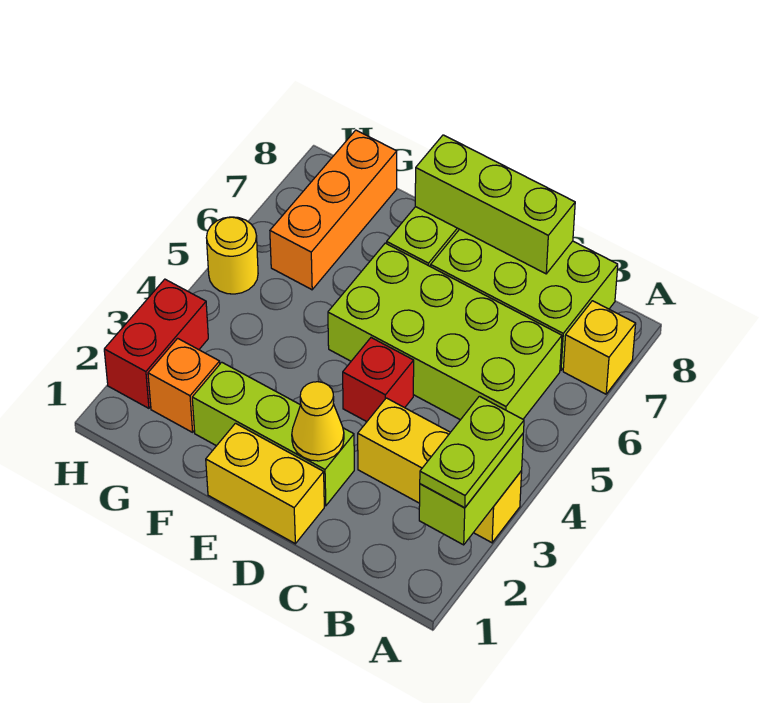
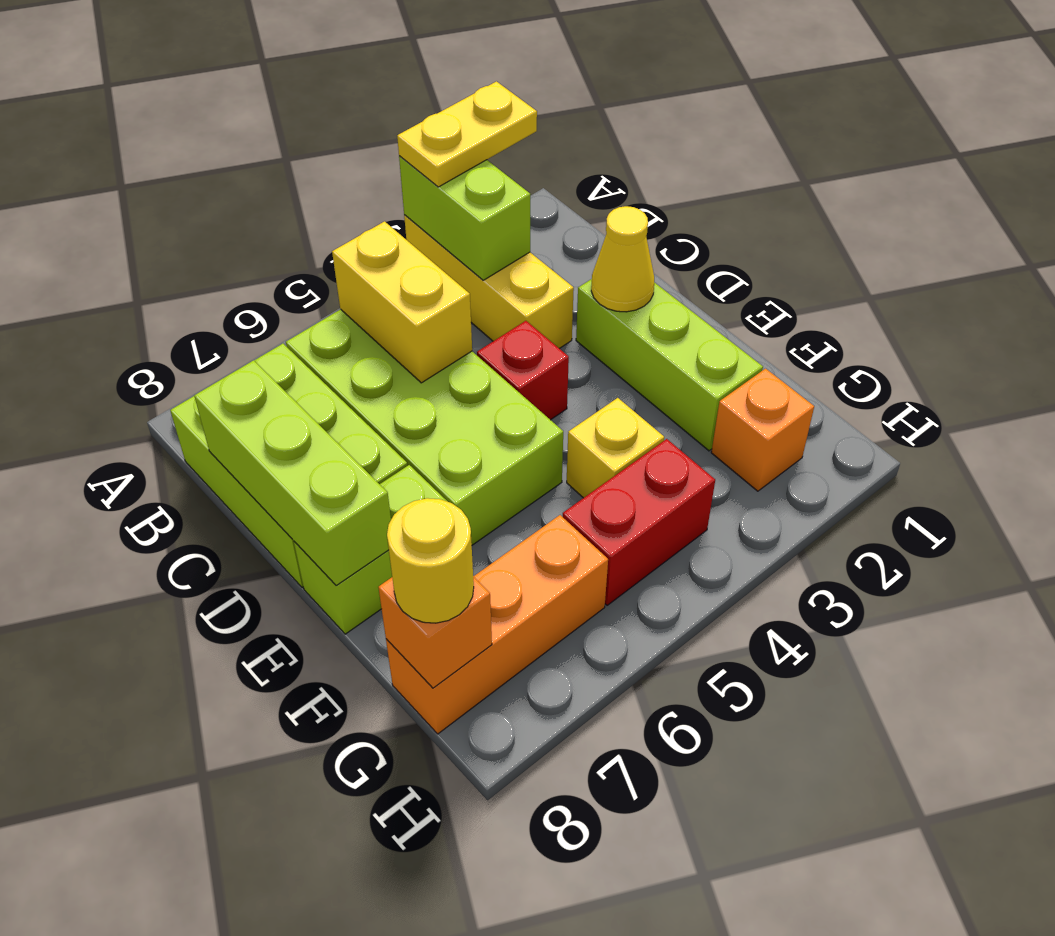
lime brick A2:A3 level 2 -> lime brick A3:B3 level 2
lime plate A2:A3 level 3 -> yellow plate A2:A3 level 3
yellow brick A7 level 1 -> yellow brick F4 level 1
yellow brick D1:E1 level 1 -> yellow brick B5:C5 level 2
none -> orange brick G8 level 2
red brick H2:H3 level 1 -> red brick G4:G5 level 1
yellow round brick H5 level 1 -> yellow round brick G8 level 3

